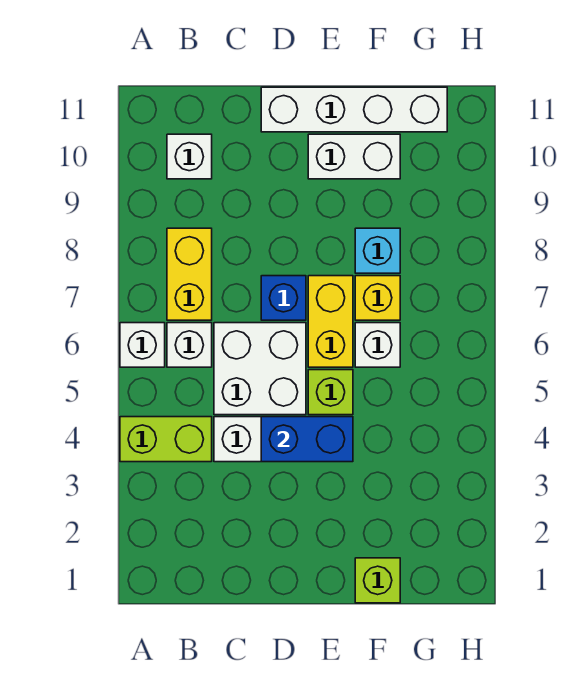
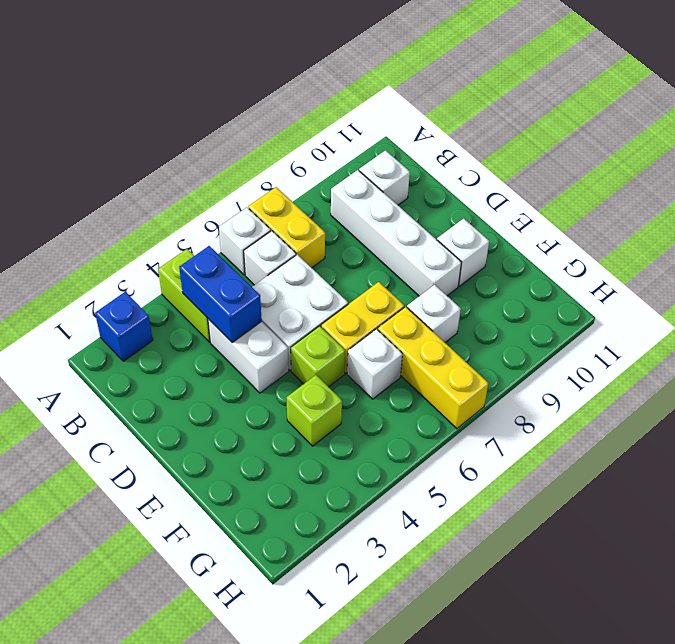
yellow brick B7:B8 level 1 -> yellow brick A7:B7 level 1
blue brick D4:E4 level 2 -> blue brick B4:C4 level 2
blue brick D7 level 1 -> blue brick A2 level 1
white brick D11:G11 level 1 -> white brick B9:E9 level 1
white brick E10:F10 level 1 -> white brick E10 level 1
lime brick F1 level 1 -> lime brick F4 level 1
yellow brick F7 level 1 -> yellow brick F7:H7 level 1
cyan brick F8 level 1 -> white brick F8 level 1

